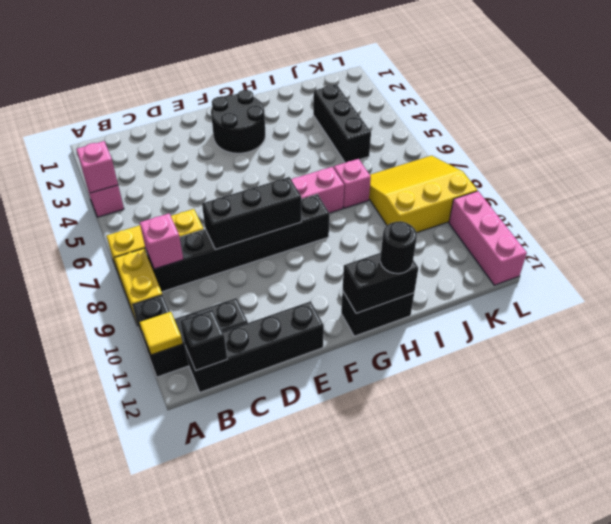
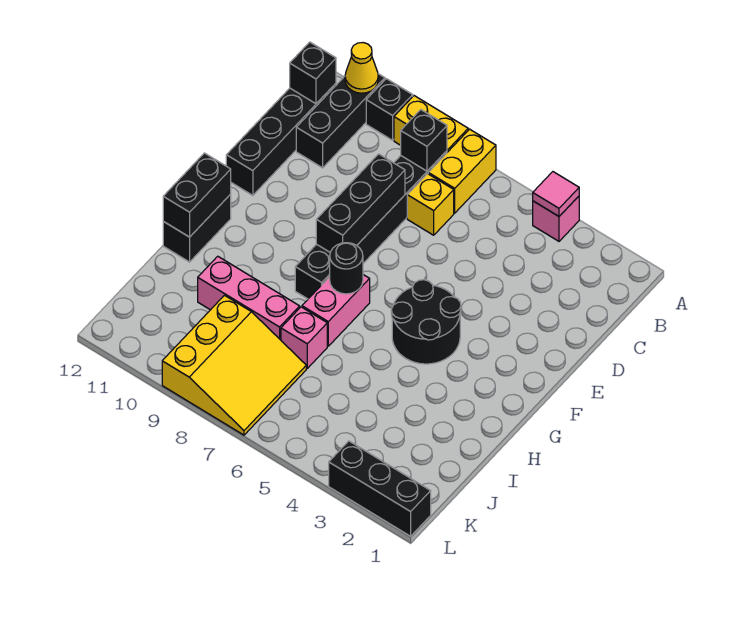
pink brick A4 level 2 -> pink tile A4 level 2
yellow tile A11 level 2 -> yellow cone A11 level 2
pink brick B8 level 2 -> black brick B8 level 2
black round brick F2:G3 level 1 -> black round brick F4:G5 level 1
black round brick H12 level 3 -> black round brick G7 level 2
black brick J3:J5 level 1 -> black brick L1:L3 level 1
pink brick L10:L12 level 1 -> pink brick I8:I10 level 1

